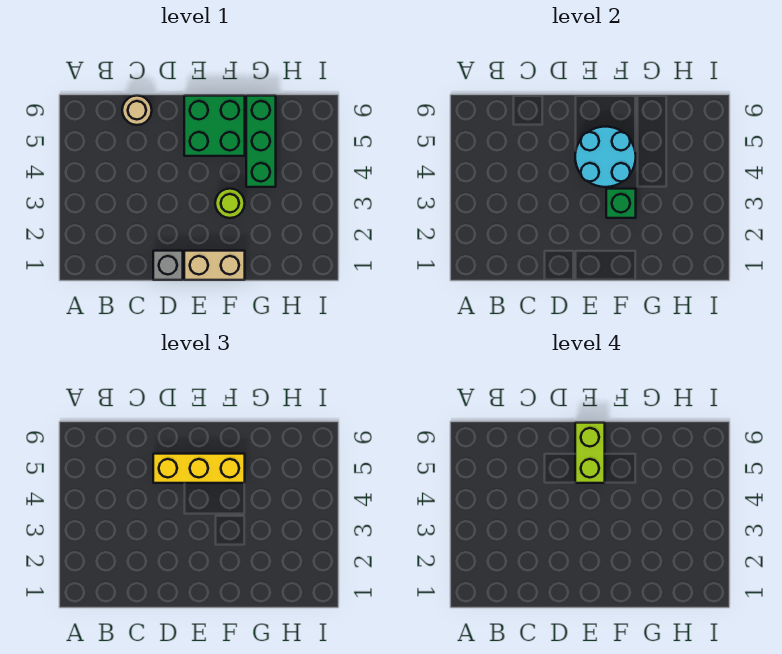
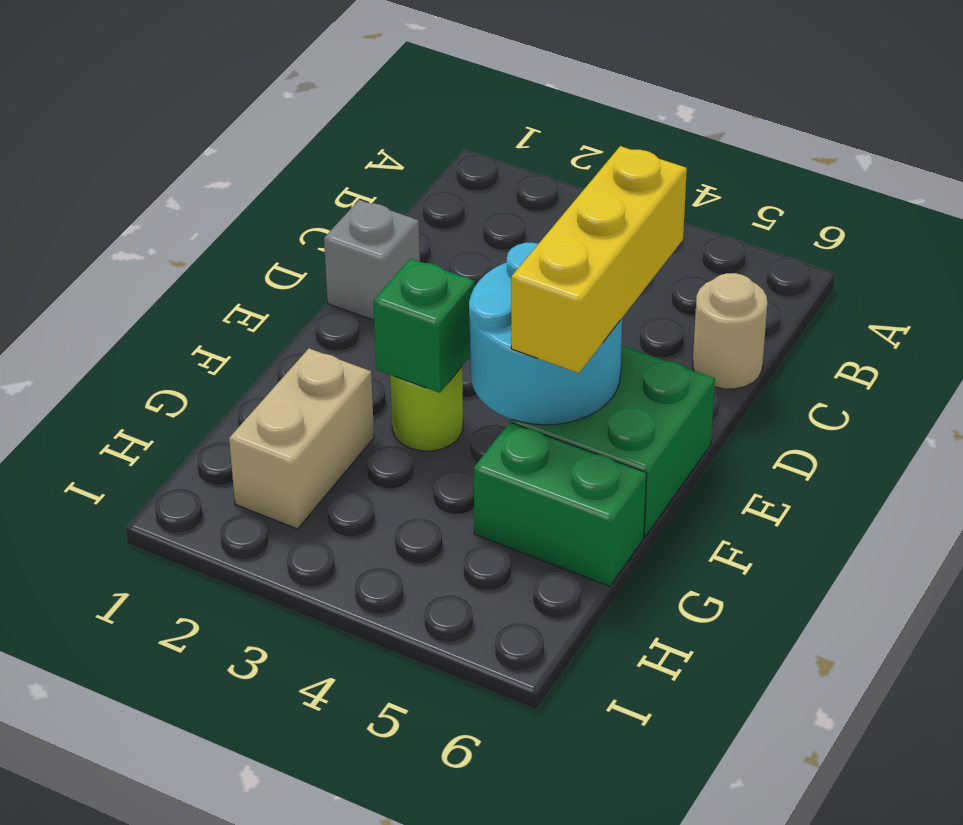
tan brick E1:F1 level 1 -> tan brick G2:H2 level 1
lime brick E5:E6 level 4 -> none
green brick G4:G6 level 1 -> green brick G5:G6 level 1

